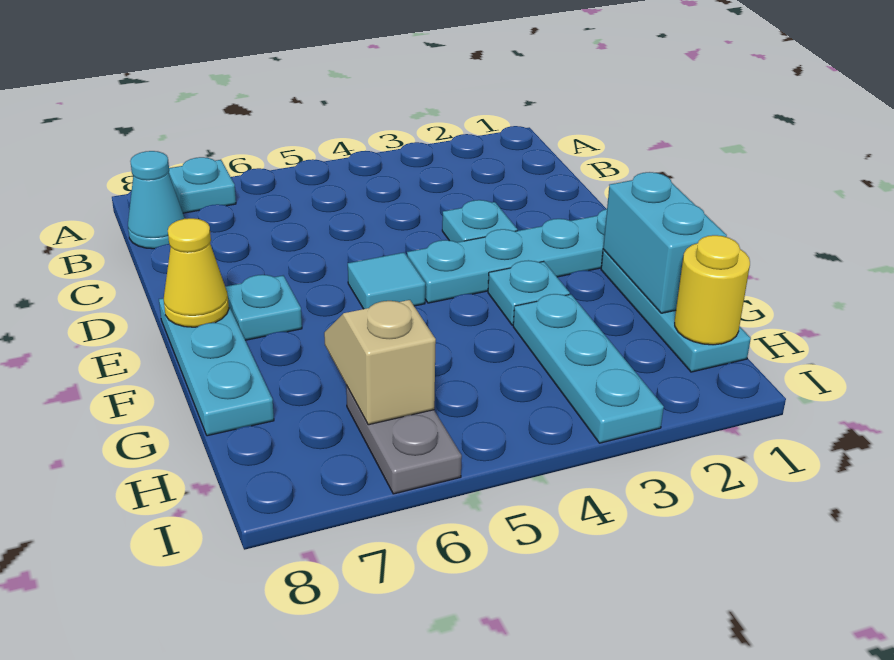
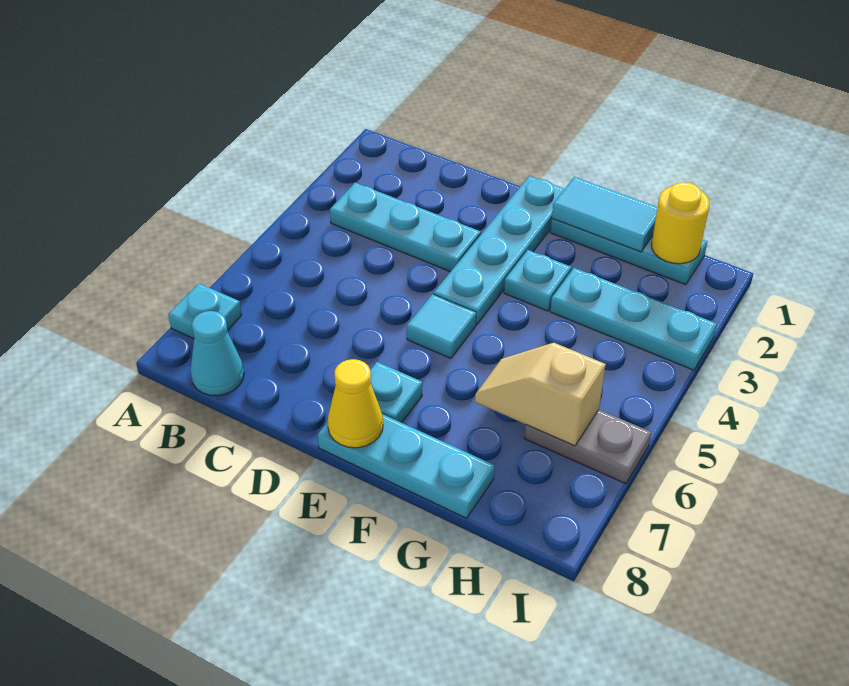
cyan plate D3 level 1 -> cyan plate B3:D3 level 1
cyan brick F1:G1 level 2 -> cyan tile F1:G1 level 2

